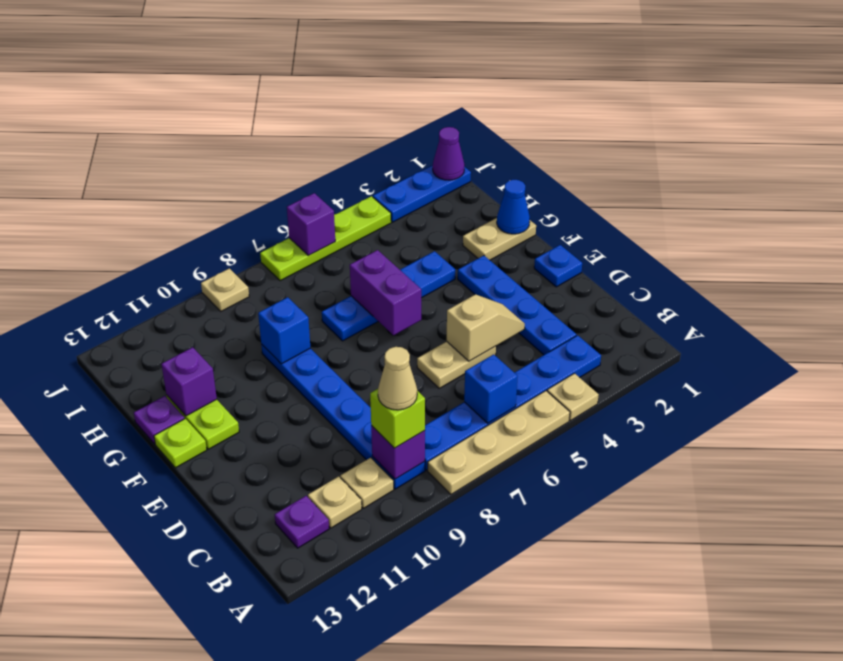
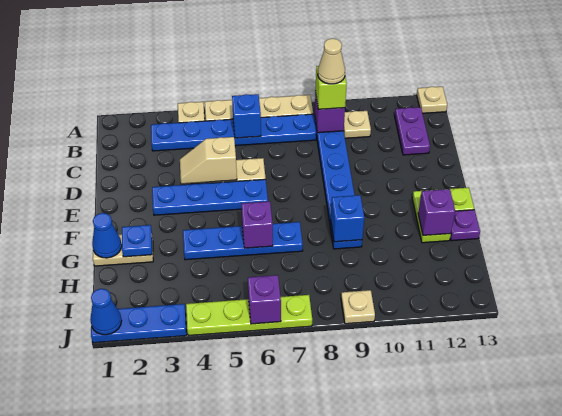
tan plate B11 level 1 -> tan plate A13 level 1
purple plate B12 level 1 -> purple plate B12:C12 level 1
blue plate C3:F3 level 1 -> blue plate E3:E6 level 1
blue plate E1 level 1 -> blue plate G2 level 2
purple brick F6:G6 level 2 -> purple brick G6 level 2
purple cone J1 level 2 -> blue cone J1 level 2

